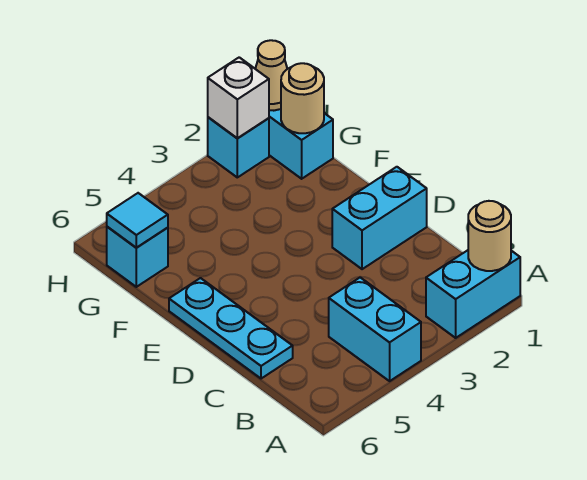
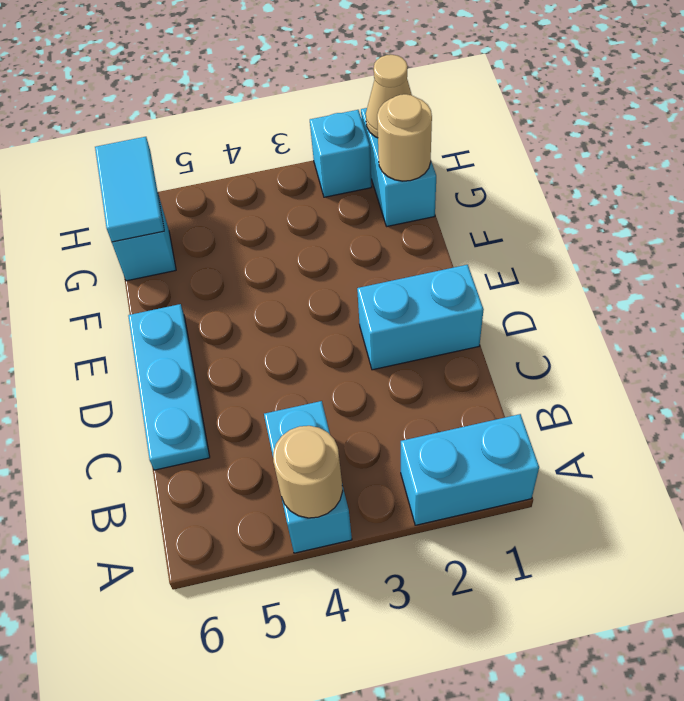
tan round brick A1 level 2 -> tan round brick A4 level 2
cyan tile G6 level 2 -> cyan tile G6:H6 level 2
white brick H2 level 2 -> none

